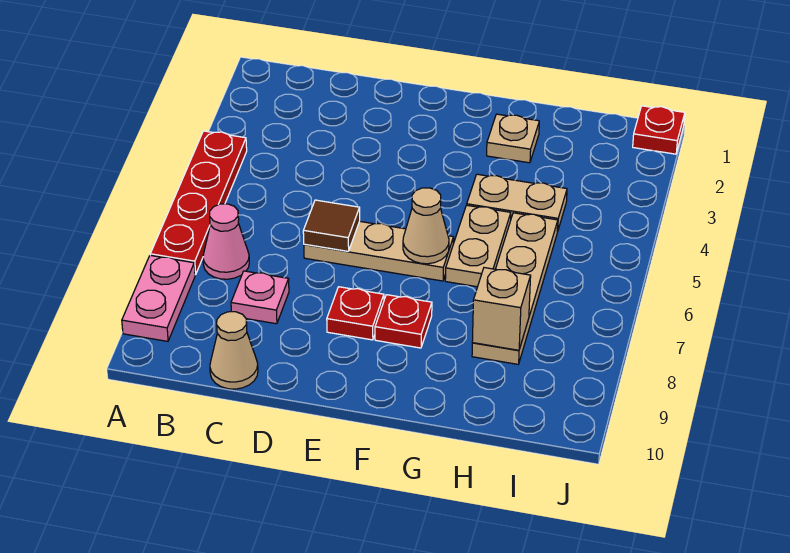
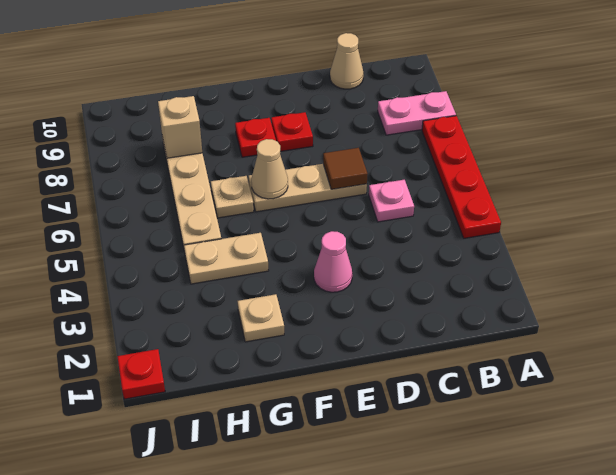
pink plate A8:A9 level 1 -> pink plate A8:B8 level 1
pink cone B7 level 1 -> pink cone E3 level 1
pink plate C8 level 1 -> pink plate C5 level 1
tan plate G5:G6 level 1 -> tan plate G6 level 1

